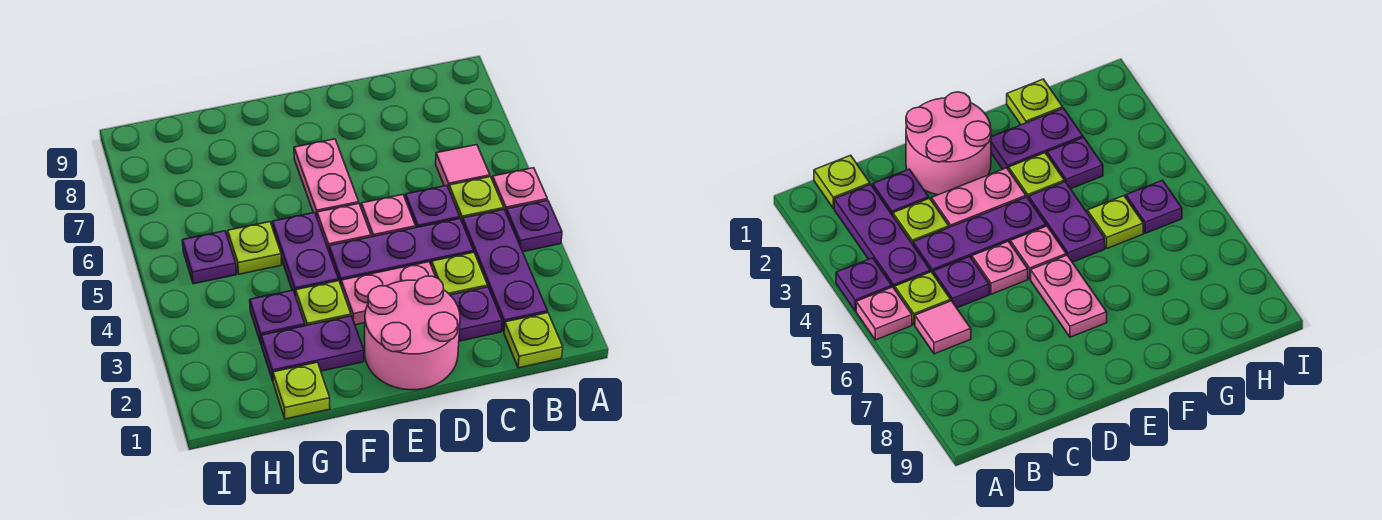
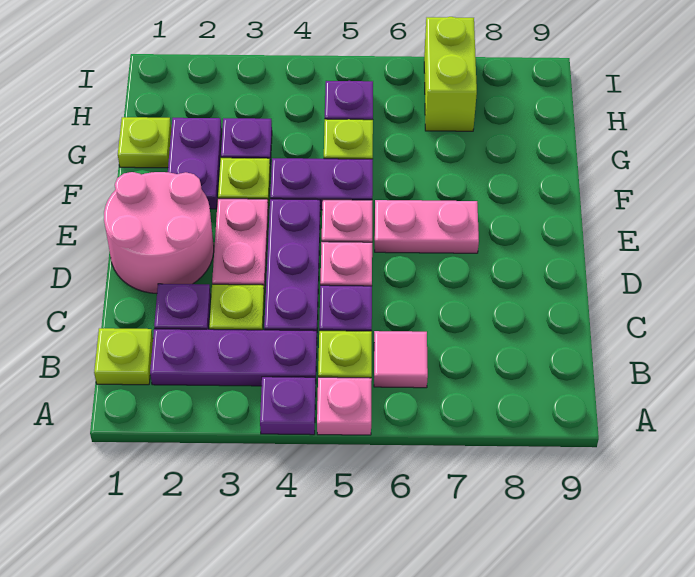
none -> lime brick H7:I7 level 1

